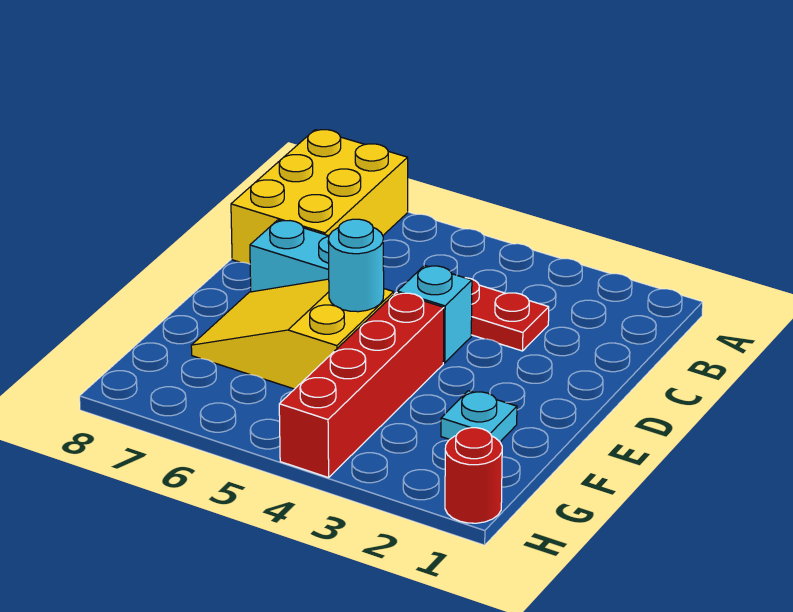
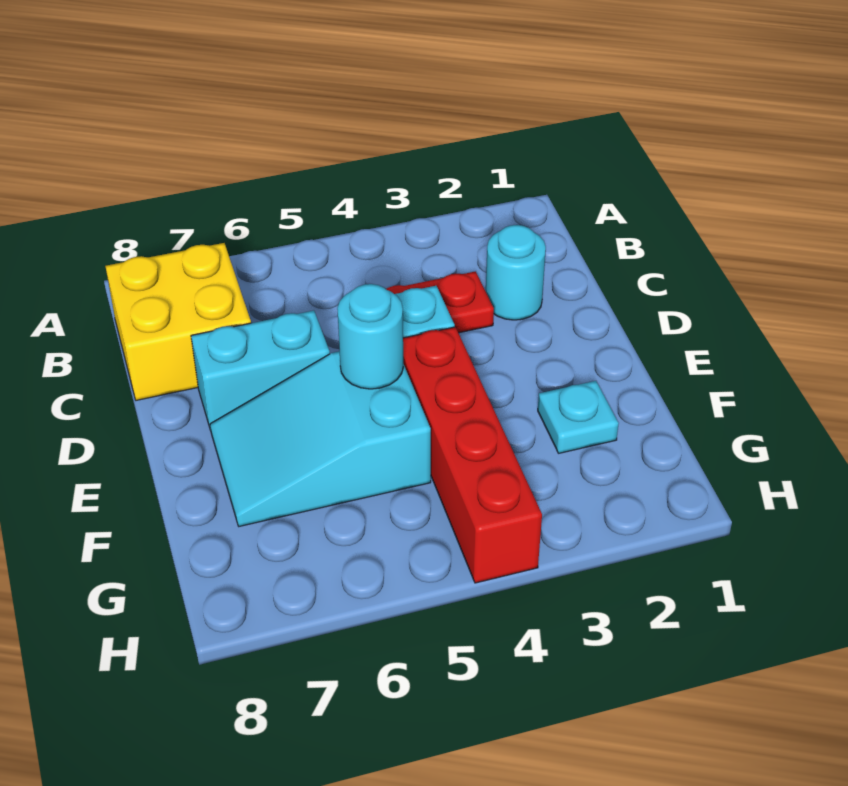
yellow brick A7:C8 level 1 -> yellow brick B7:C8 level 1
none -> cyan round brick C2 level 1
yellow slope E5:F7 level 1 top 5 -> cyan slope E5:F7 level 1 top 5
red round brick H1 level 1 -> none

